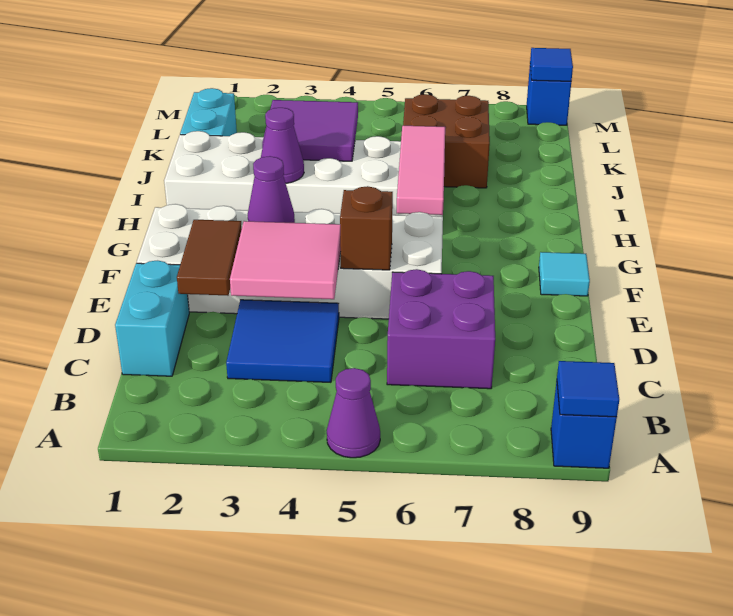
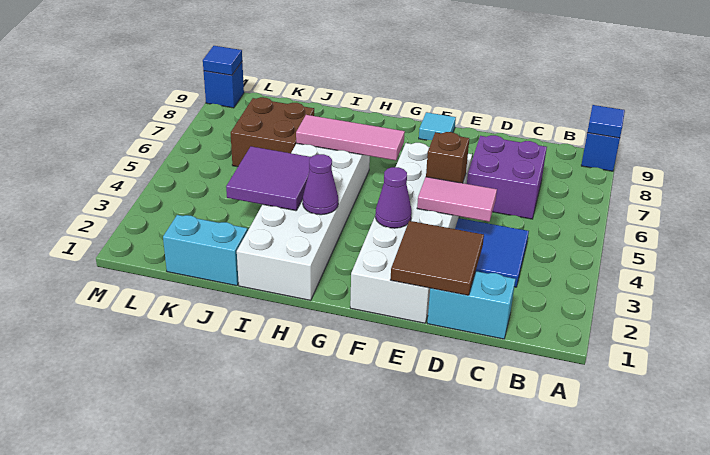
purple cone A5 level 1 -> none
brown tile D2:E2 level 2 -> brown tile D1:E2 level 2
pink tile D3:E4 level 2 -> pink tile D4:E4 level 2

